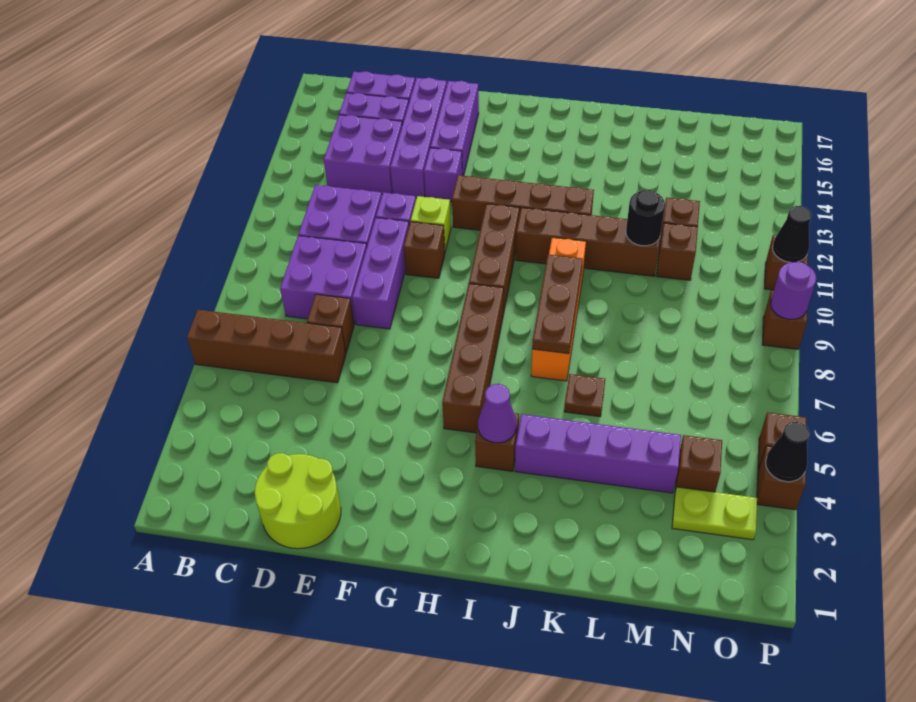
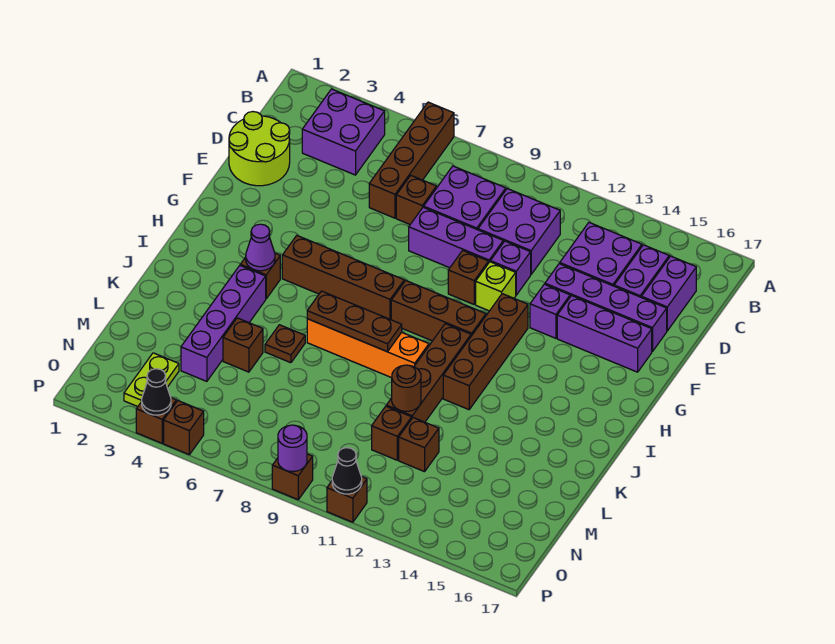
none -> purple brick B3:C4 level 1
black round brick L11 level 2 -> brown round brick L11 level 2
brown brick N4 level 1 -> brown brick L5 level 1

